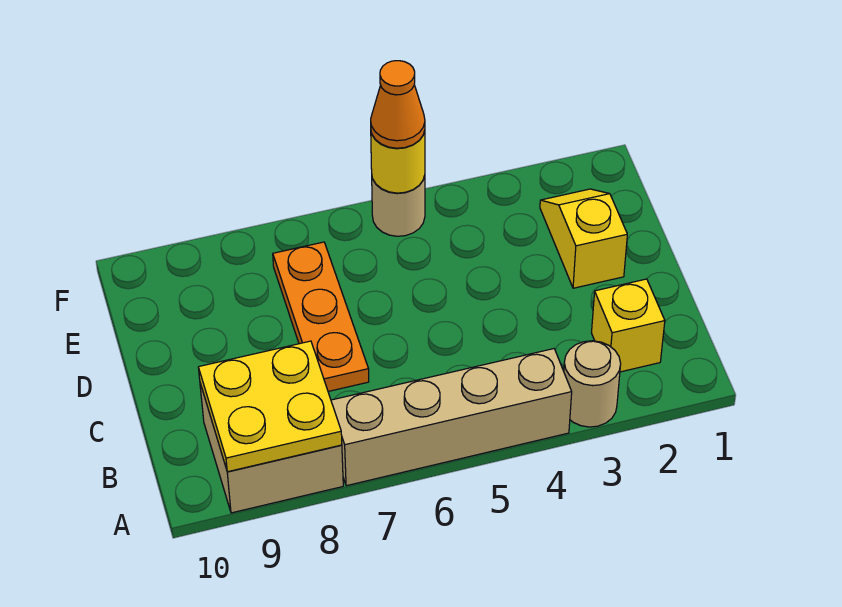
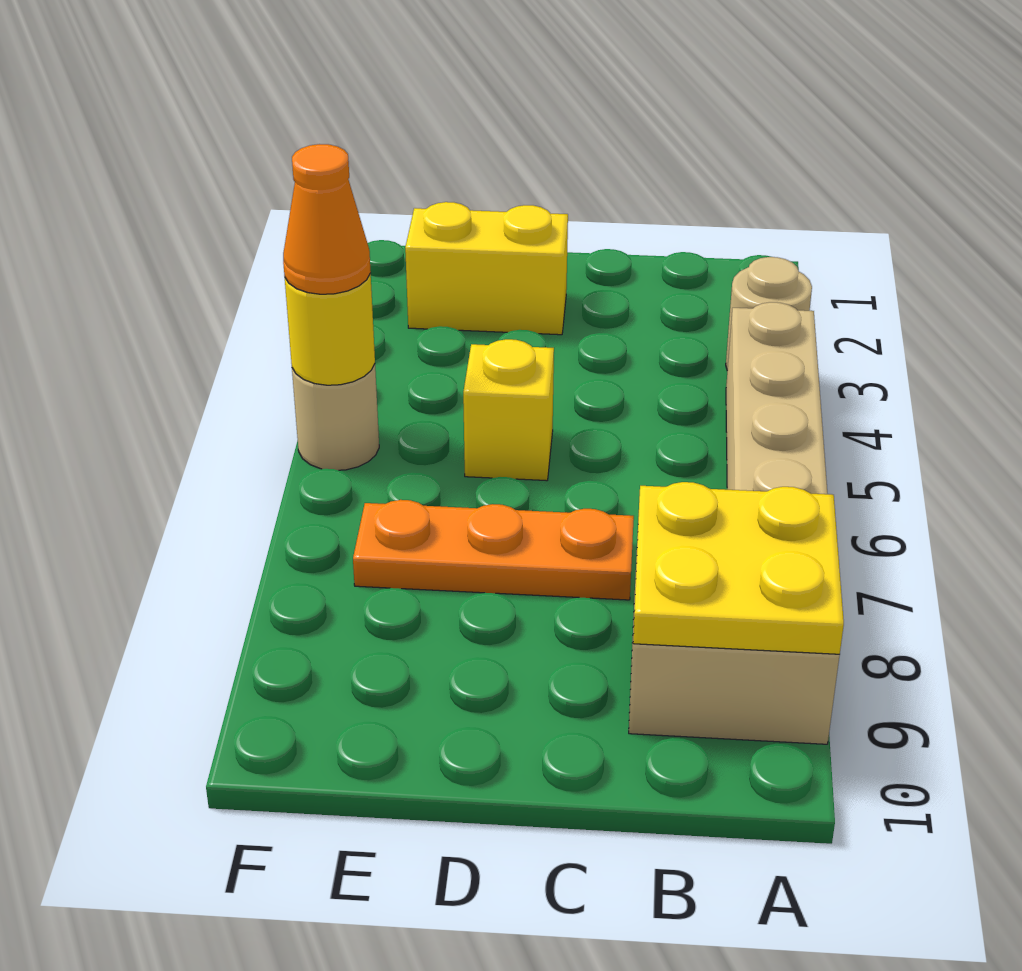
yellow brick B2 level 1 -> yellow brick D5 level 1
yellow slope D2:E2 level 1 top D -> yellow brick D2:E2 level 1

